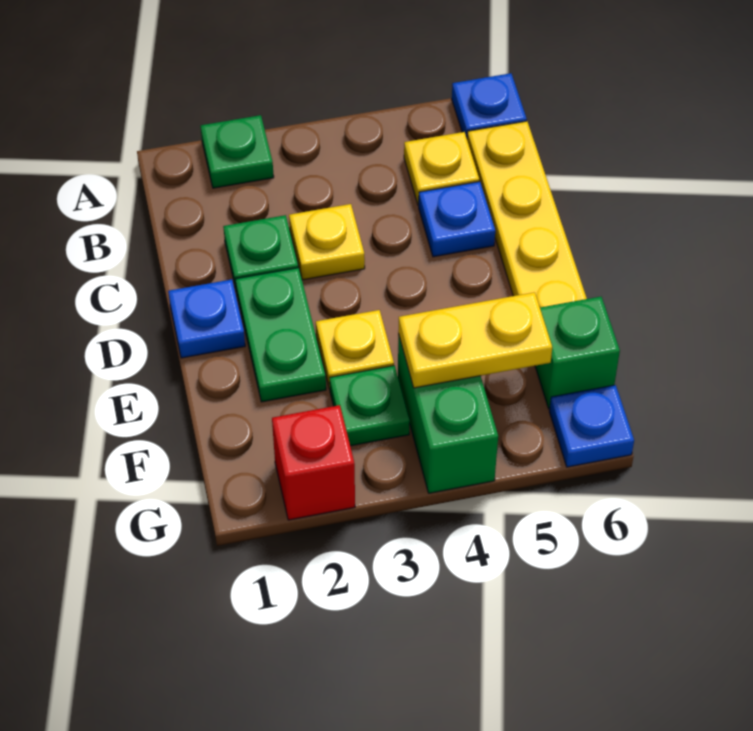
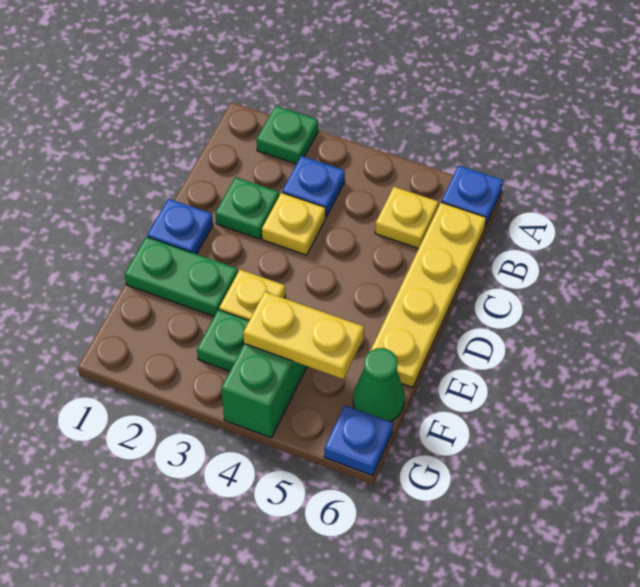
blue plate C5 level 1 -> blue plate B3 level 1
green plate D2:E2 level 1 -> green plate E1:E2 level 1
green brick F6 level 1 -> green cone F6 level 1
red brick G2 level 1 -> none

